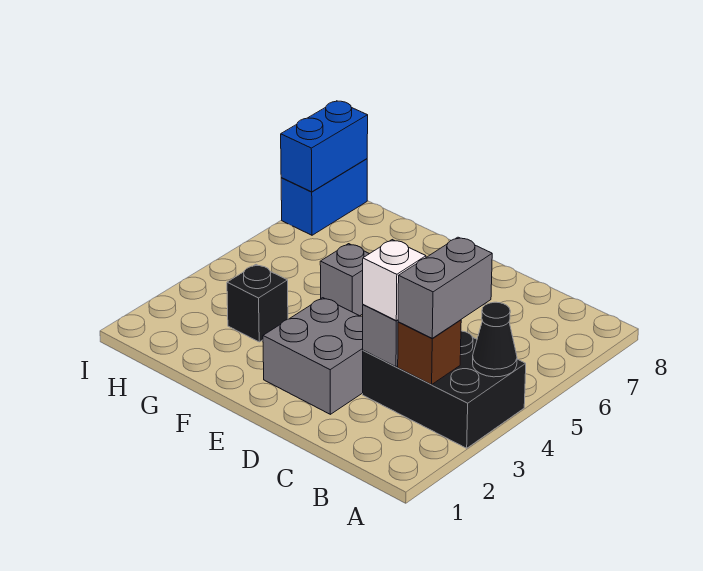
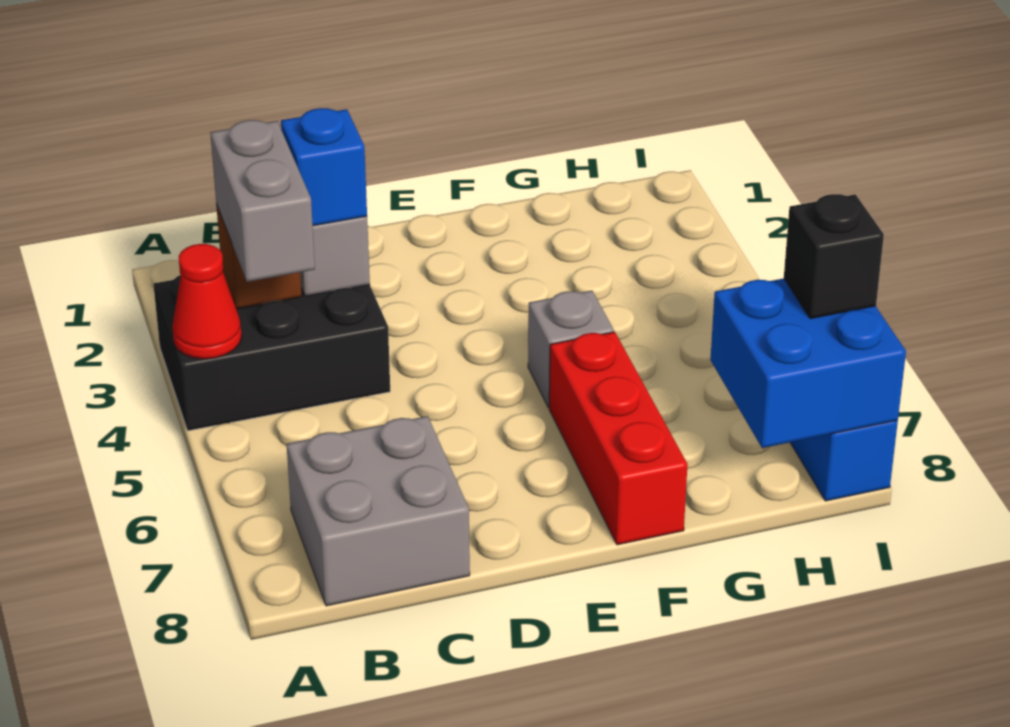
black cone A4 level 2 -> red cone A4 level 2
white brick C3 level 3 -> blue brick C3 level 3
grey brick D2:E3 level 1 -> grey brick B7:C8 level 1
none -> red brick F6:F8 level 1
black brick G3 level 1 -> black brick I7 level 3
blue brick I7:I8 level 2 -> blue brick H7:I8 level 2

